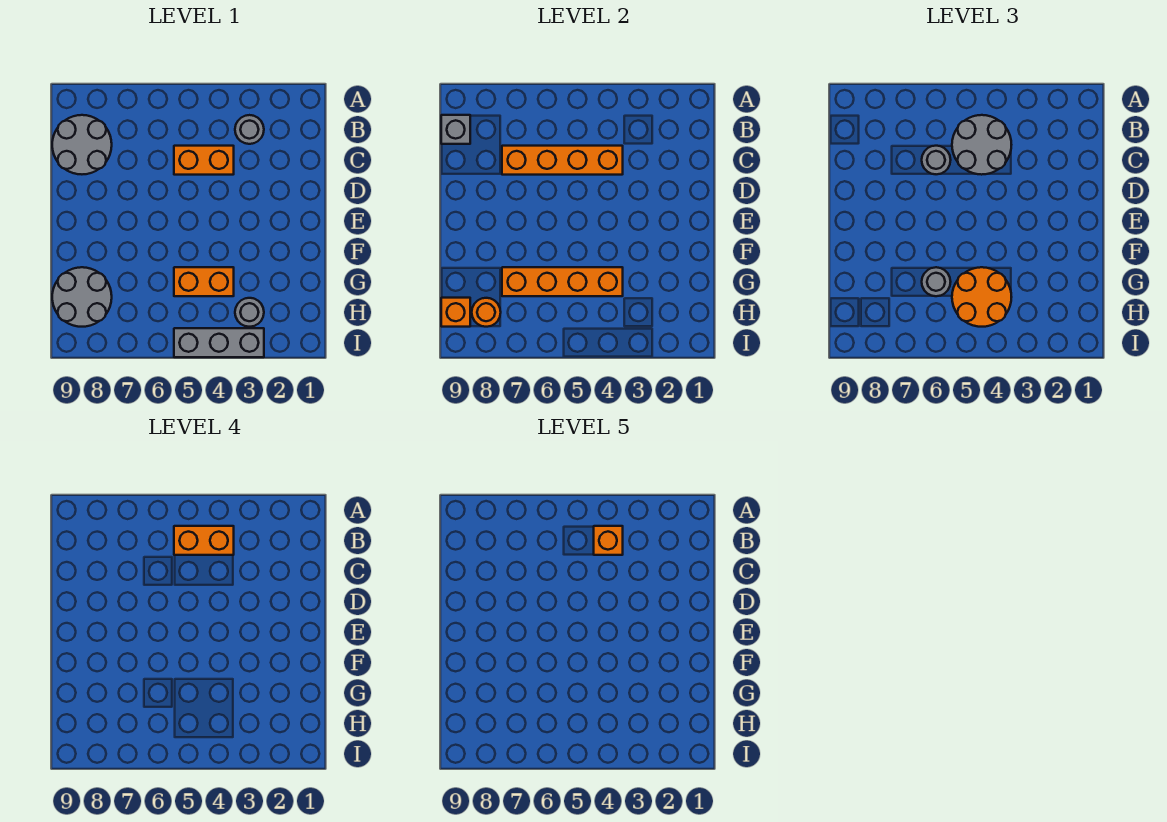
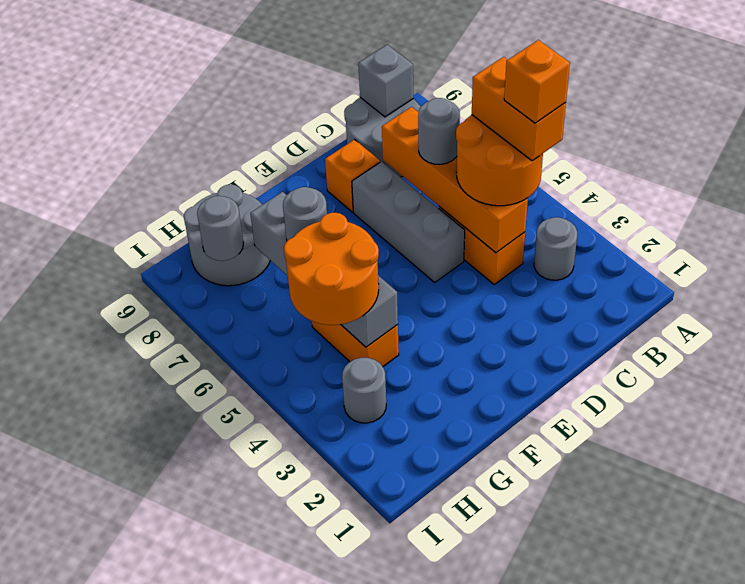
grey round brick B4:C5 level 3 -> orange round brick B4:C5 level 3
orange brick G4:G7 level 2 -> grey brick G4:G7 level 2
orange round brick H8 level 2 -> grey round brick H8 level 2
orange brick H9 level 2 -> orange brick D8 level 1
grey brick I3:I5 level 1 -> grey brick D5:D7 level 1

